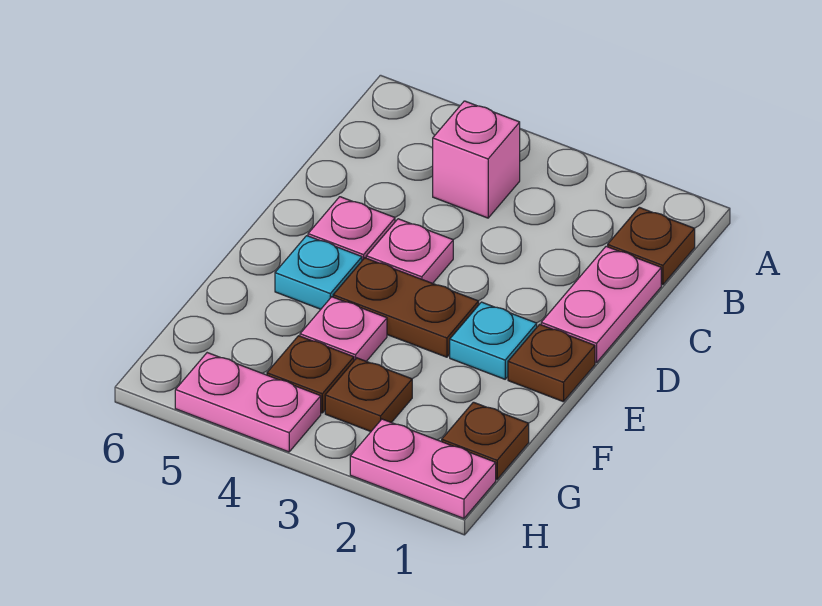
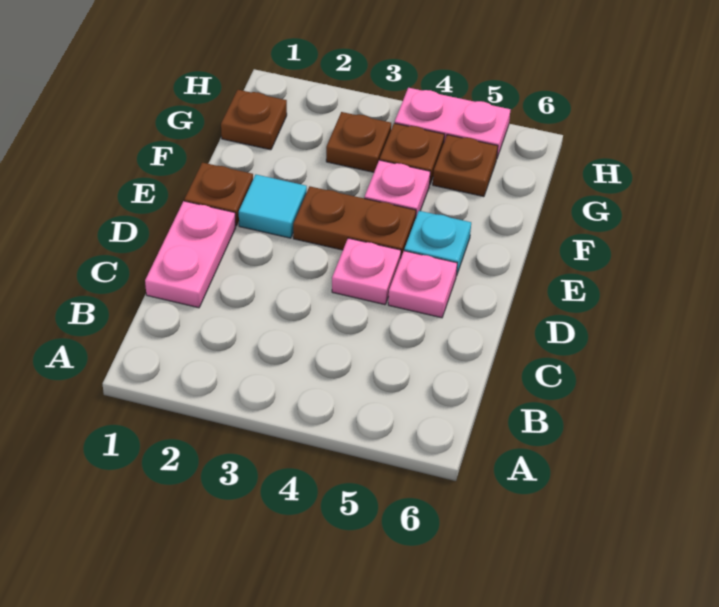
brown plate B1 level 1 -> brown plate G5 level 1
pink brick B4 level 1 -> none
cyan plate E2 level 1 -> cyan tile E2 level 1
pink plate H1:H2 level 1 -> none

